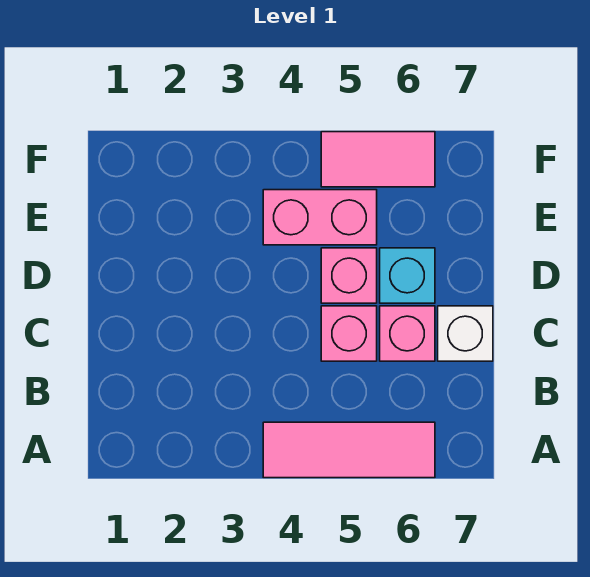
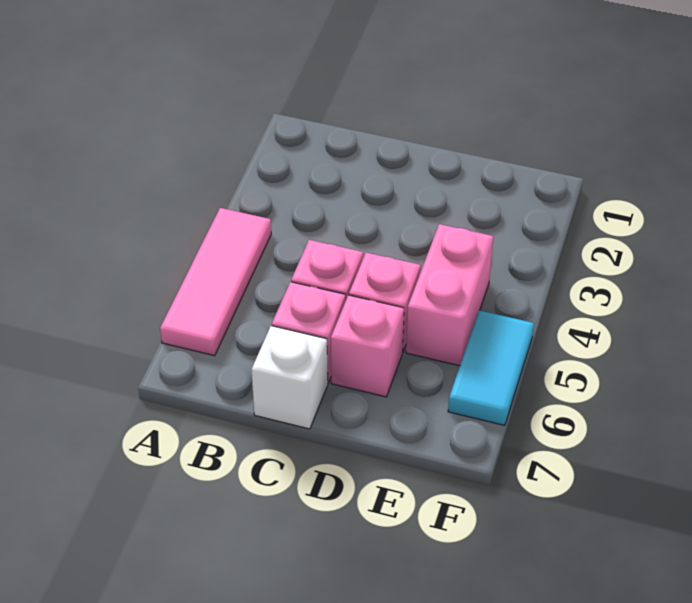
cyan brick D6 level 1 -> pink brick D6 level 1
pink tile F5:F6 level 1 -> cyan tile F5:F6 level 1

